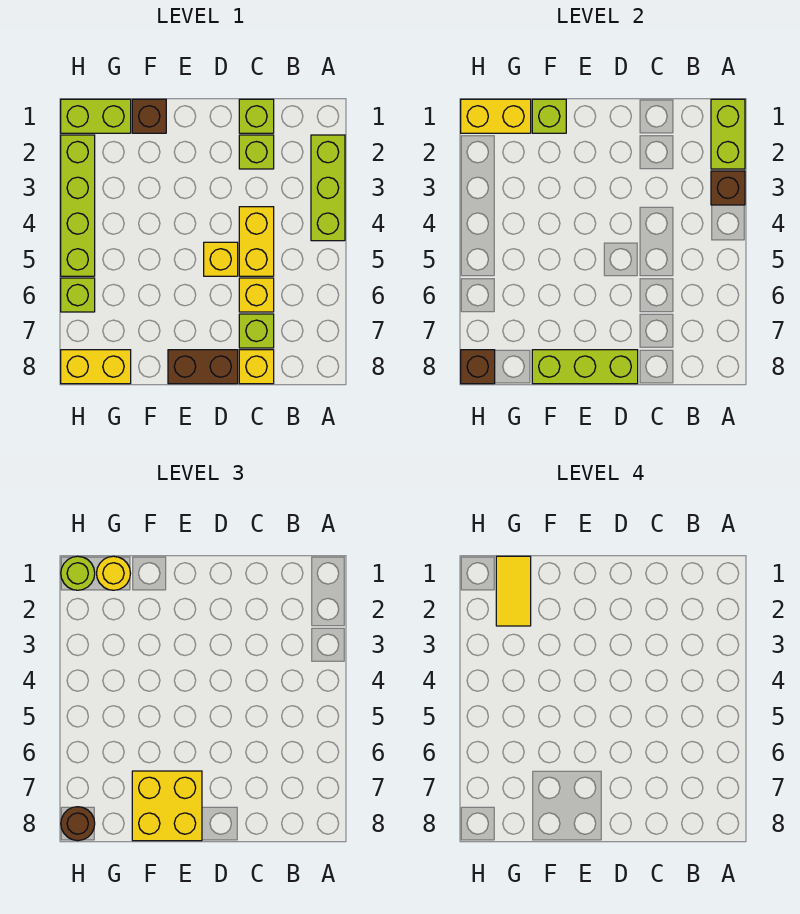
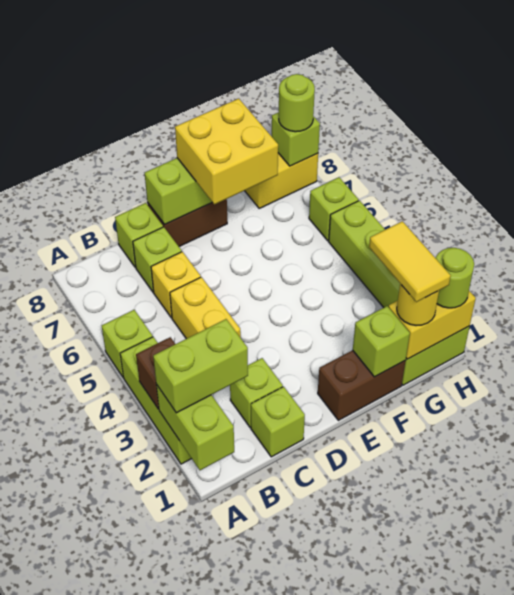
none -> lime brick A2:B2 level 3
none -> lime brick A5 level 1
yellow brick C8 level 1 -> lime brick C8 level 1
yellow brick D5 level 1 -> none
brown brick F1 level 1 -> brown brick E1:F1 level 1
brown brick H8 level 2 -> lime brick H8 level 2
brown round brick H8 level 3 -> lime round brick H8 level 3

